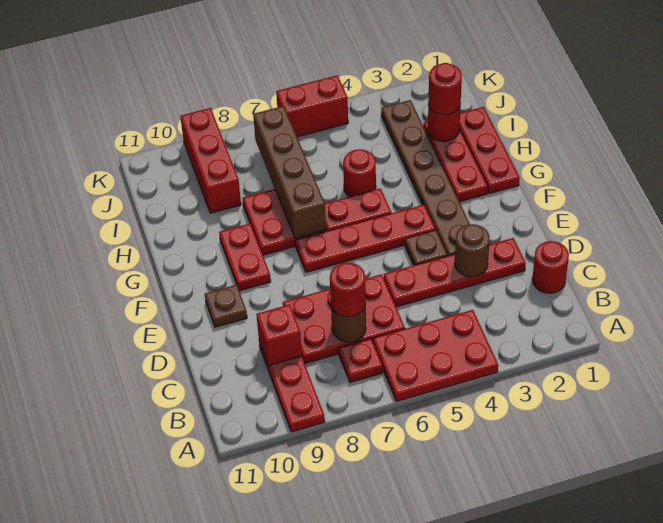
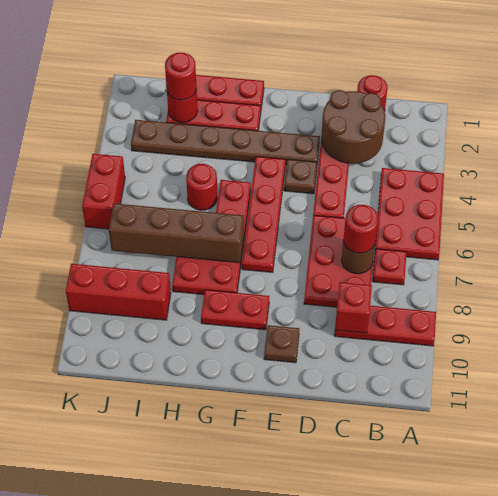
brown round brick D3 level 2 -> brown round brick C2:D3 level 2

